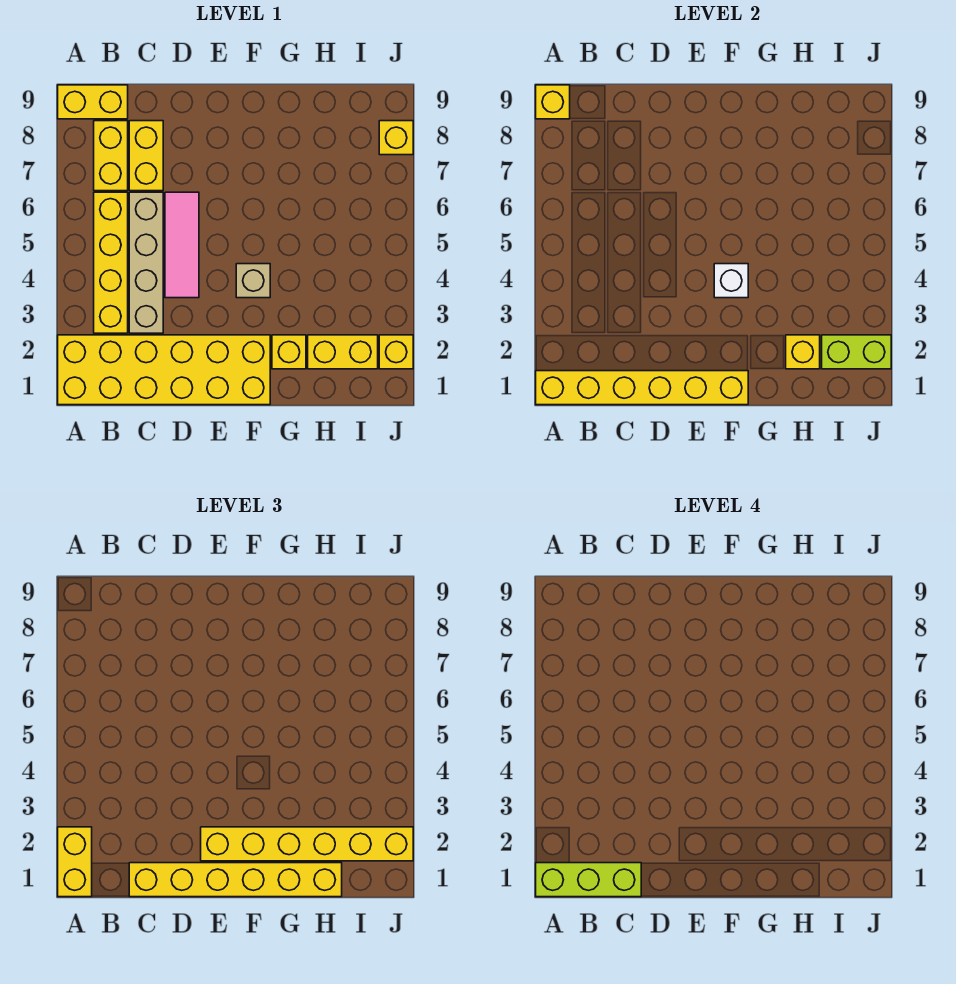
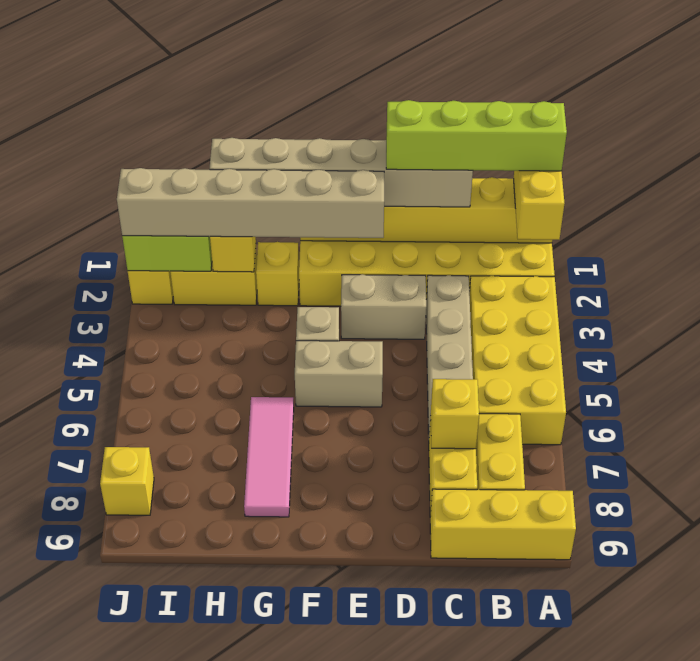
lime brick A1:C1 level 4 -> lime brick A1:D1 level 4
yellow brick A9:B9 level 1 -> yellow brick A9:C9 level 1
yellow brick A9 level 2 -> yellow brick C7 level 2
yellow brick B3:B6 level 1 -> yellow brick A3:B6 level 1
yellow brick C1:H1 level 3 -> tan brick C1:H1 level 3
none -> tan brick D3:E3 level 1
pink tile D4:D6 level 1 -> pink tile G6:G8 level 1
yellow brick E2:J2 level 3 -> tan brick E2:J2 level 3
none -> tan brick E5:F5 level 1
white brick F4 level 2 -> none

